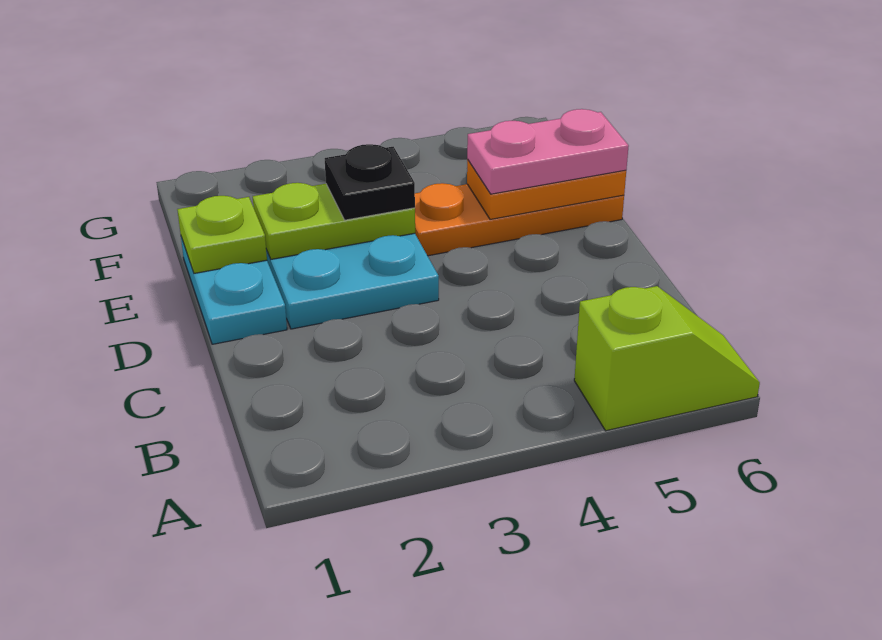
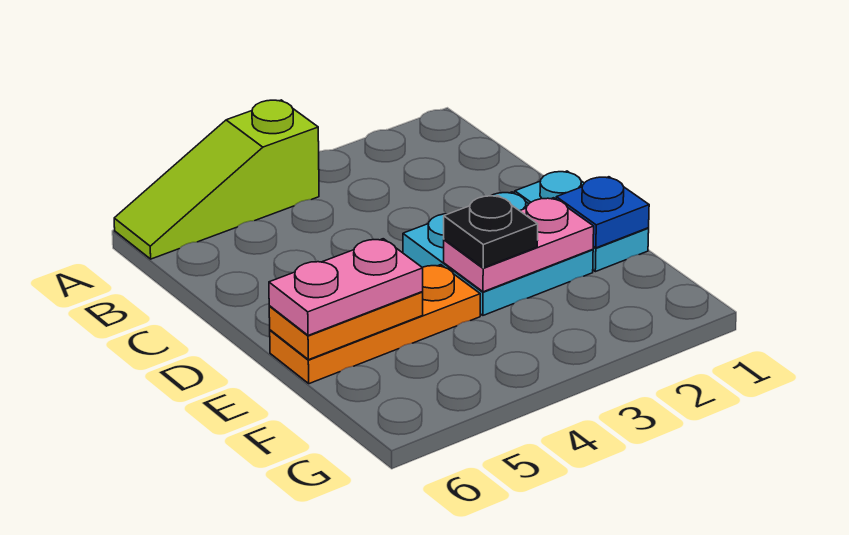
lime slope A5:A6 level 1 top 5 -> lime slope A4:A6 level 1 top 4
lime plate E1 level 2 -> blue plate E1 level 2
lime plate E2:E3 level 2 -> pink plate E2:E3 level 2

